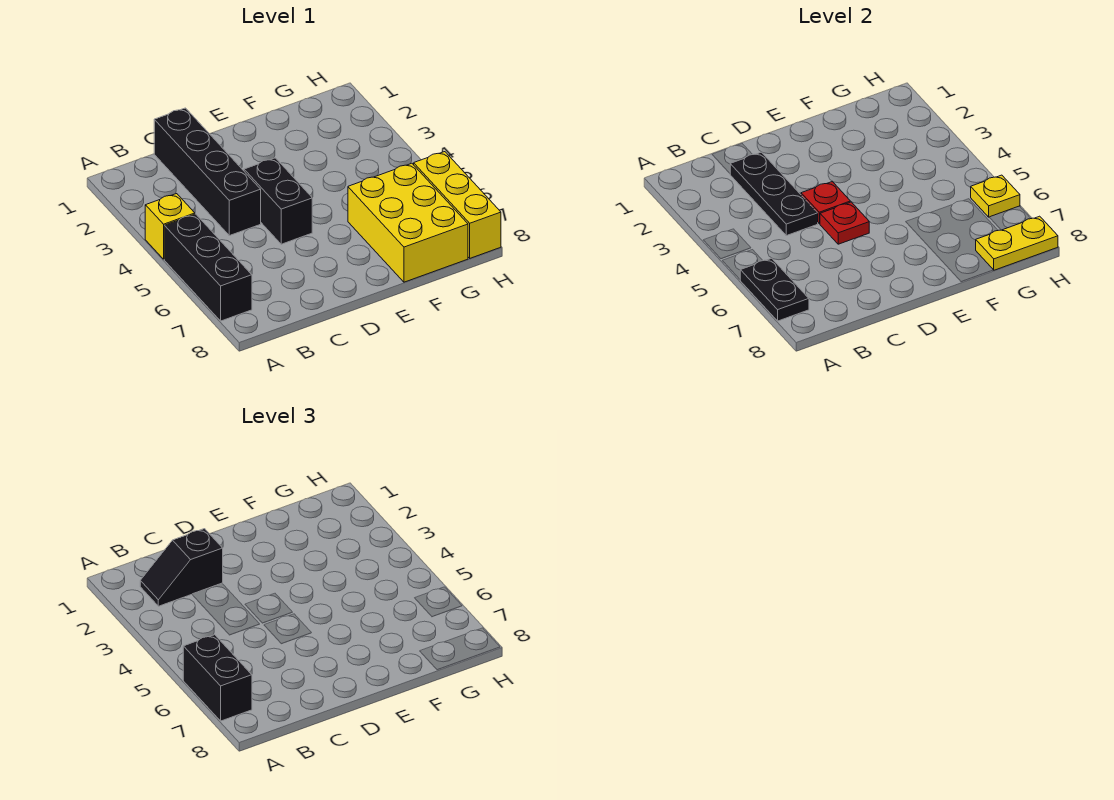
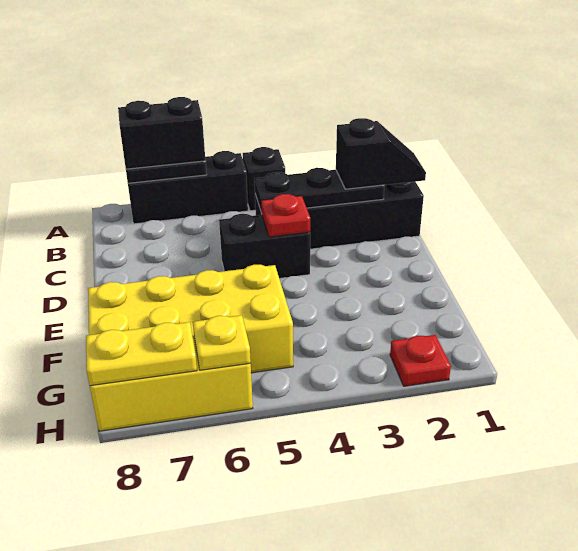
yellow brick A4 level 1 -> black brick A4 level 1
black slope B2:C2 level 3 top C -> black slope C1:C2 level 3 top 2
red plate D5 level 2 -> red plate H2 level 1
yellow brick F6:G8 level 1 -> yellow brick F5:G8 level 1
yellow plate G8:H8 level 2 -> yellow plate H7:H8 level 2

